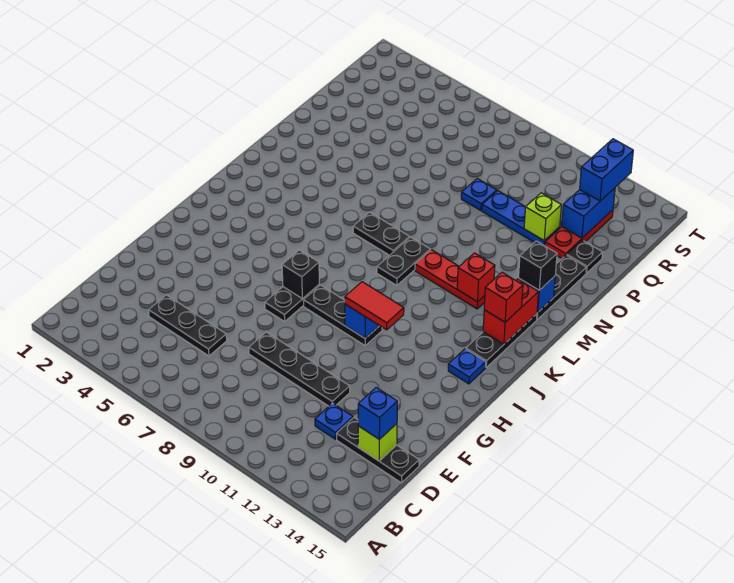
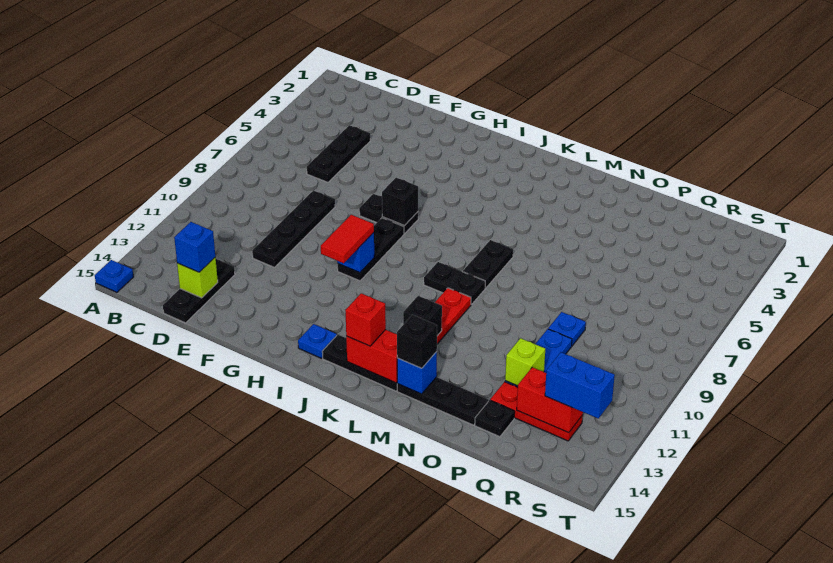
blue plate D12 level 1 -> blue plate A15 level 1
red brick L12 level 2 -> black brick L12 level 2
blue brick Q13:R13 level 2 -> red brick Q13:R13 level 2

